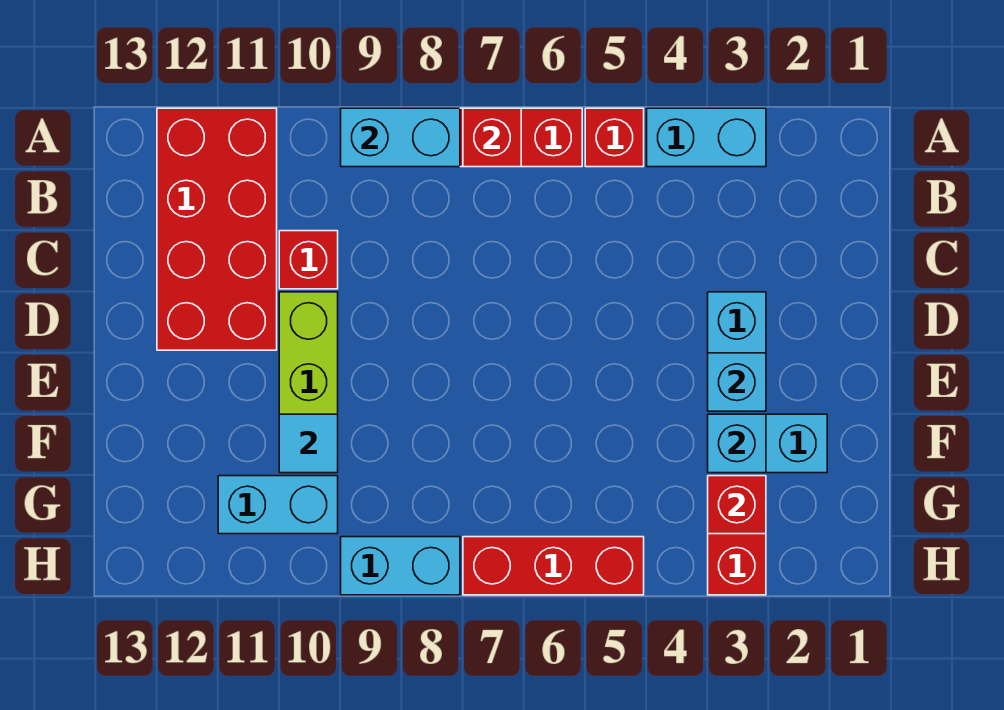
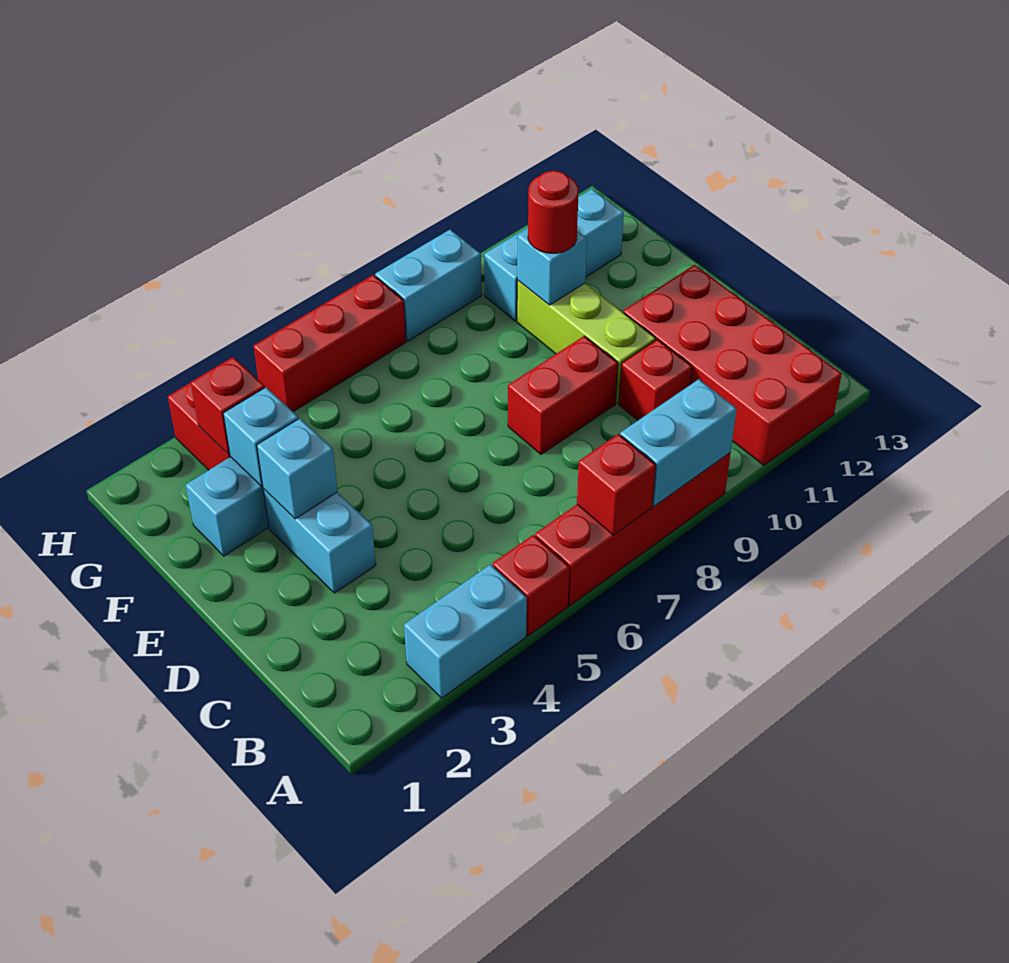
none -> red brick D8:D9 level 1
cyan tile F10 level 2 -> cyan brick F10 level 2
none -> red round brick F10 level 3
cyan brick G10:G11 level 1 -> cyan brick G10:G12 level 1

